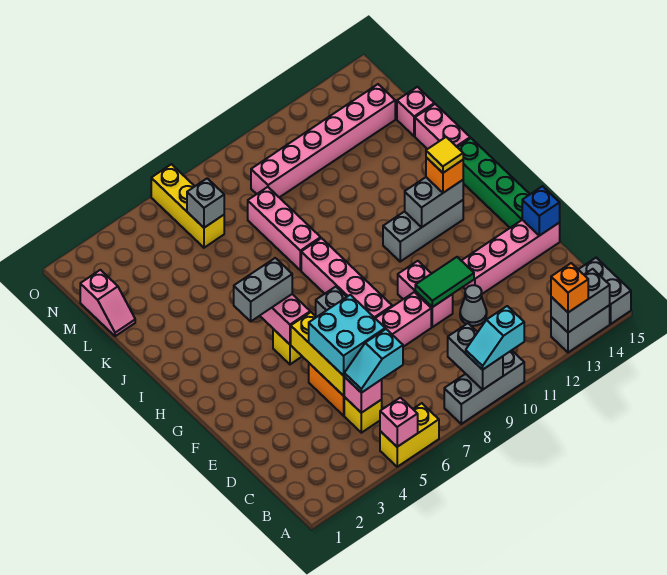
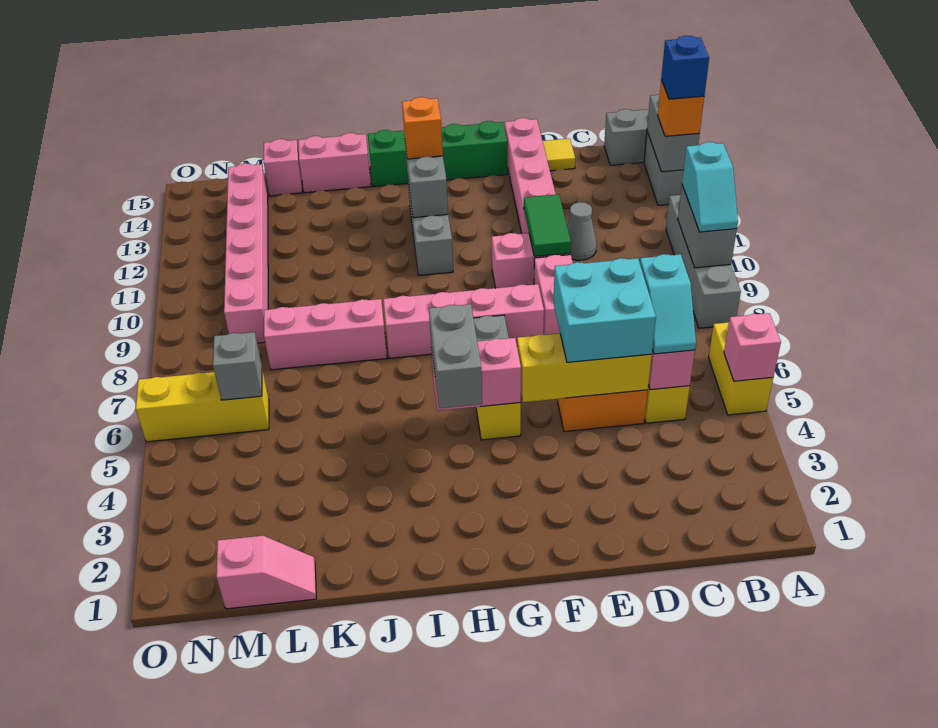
grey brick A8:A10 level 1 -> grey brick A8:A11 level 1
grey brick A9:B9 level 2 -> grey brick A9:A10 level 2
blue brick E15 level 2 -> blue brick A13 level 4
yellow tile H13 level 4 -> yellow tile D15 level 1

